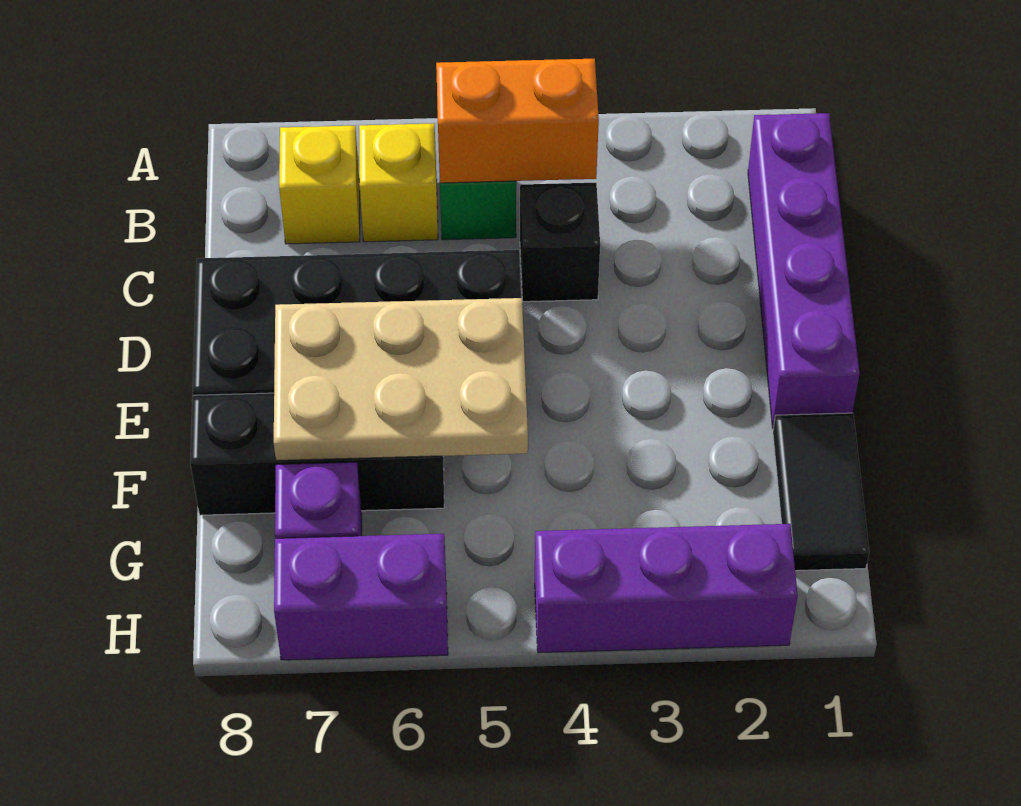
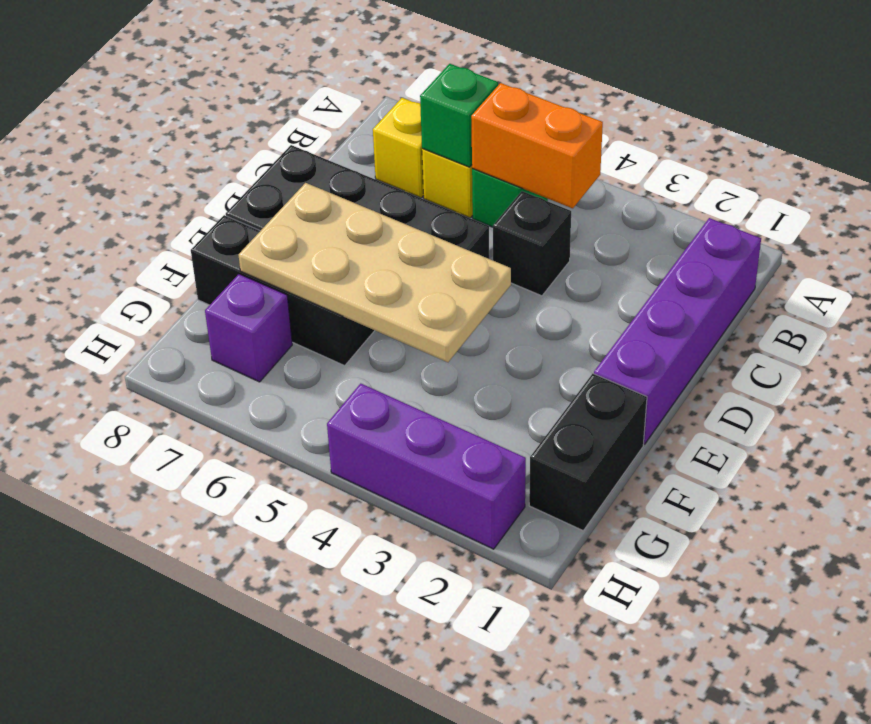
none -> green brick B6 level 2
tan plate E5:F7 level 2 -> tan plate E4:F7 level 2
black tile F1:G1 level 1 -> black brick F1:G1 level 1
purple brick H6:H7 level 1 -> none

